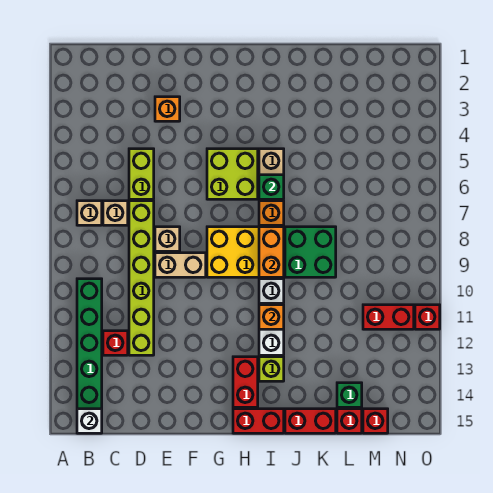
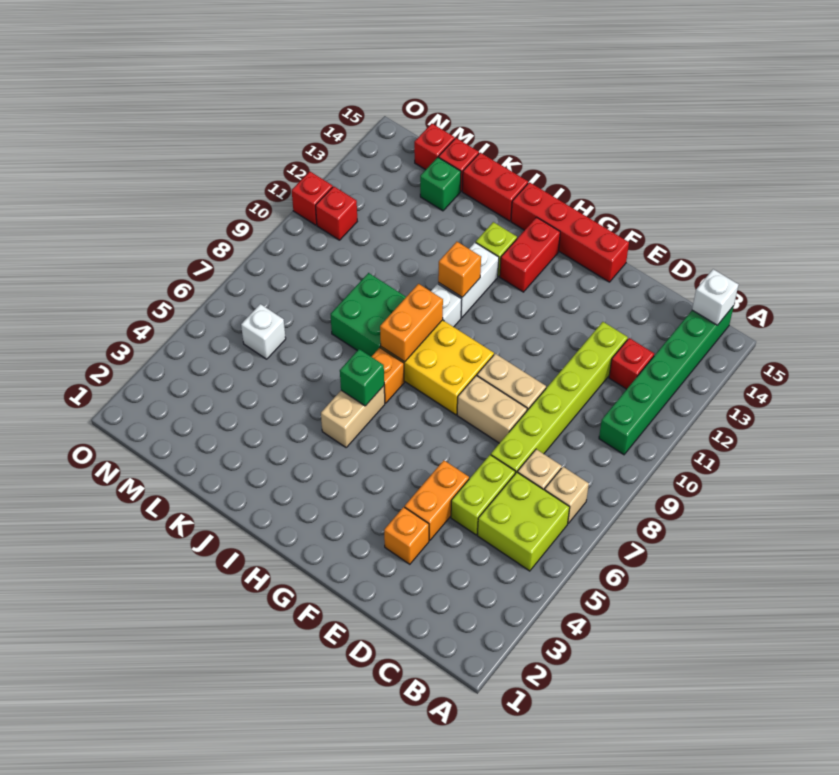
none -> orange brick E4:E5 level 1
tan brick E8 level 1 -> tan brick E8:F8 level 1
lime brick G5:H6 level 1 -> lime brick B5:C6 level 1
red brick H15:I15 level 1 -> red brick F15:I15 level 1
none -> white brick M6 level 1
red brick M11:N11 level 1 -> red brick N11 level 1

